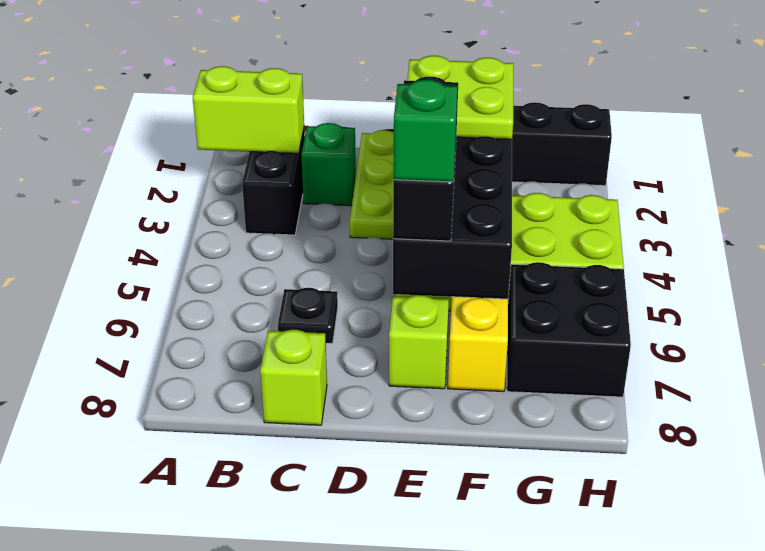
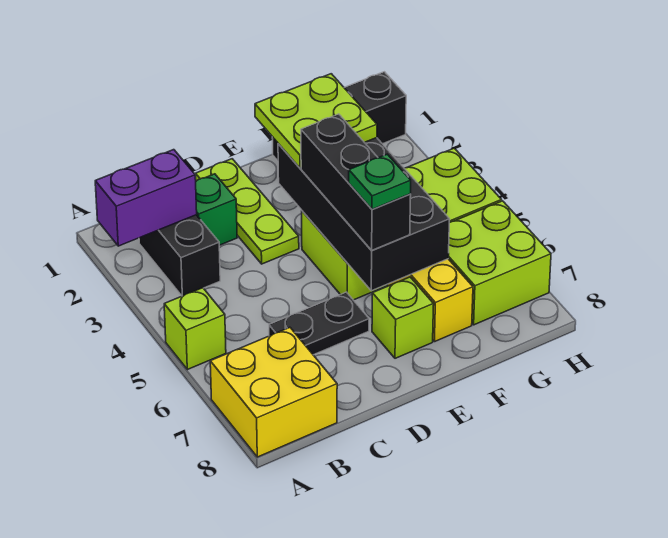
lime brick A2:B2 level 2 -> purple brick A2:B2 level 2
none -> yellow brick A7:B8 level 1
black plate C6 level 1 -> black plate C6:D6 level 1
lime brick C8 level 1 -> lime brick A5 level 1
green brick E6 level 4 -> green plate E6 level 4
black brick G6:H7 level 1 -> lime brick G6:H7 level 1

